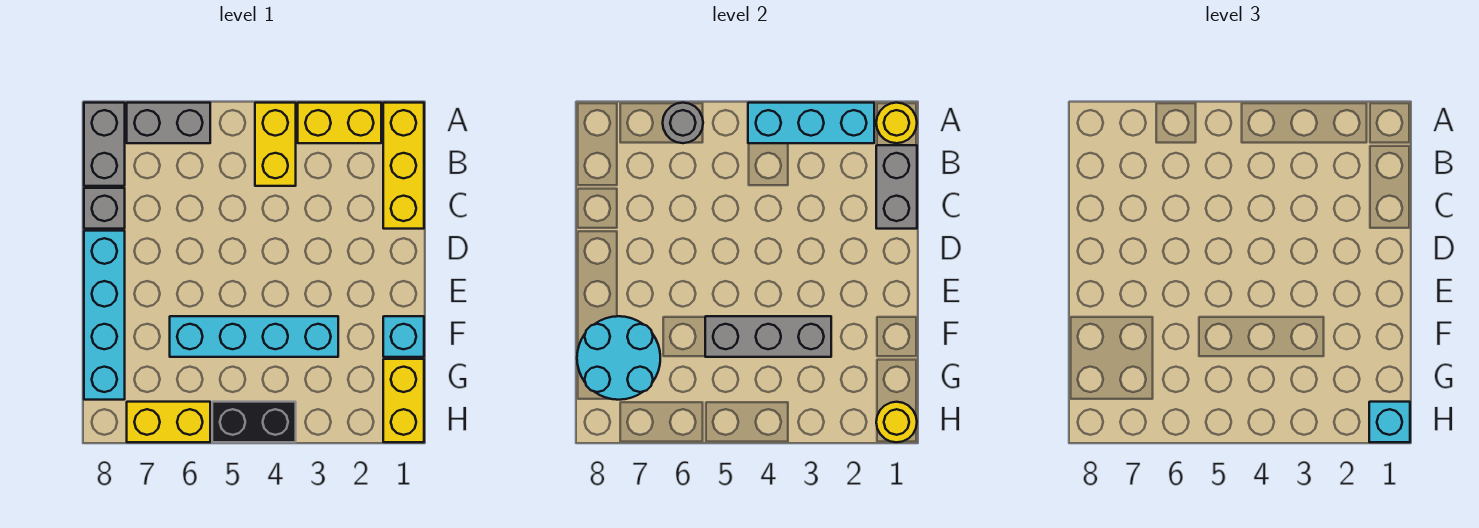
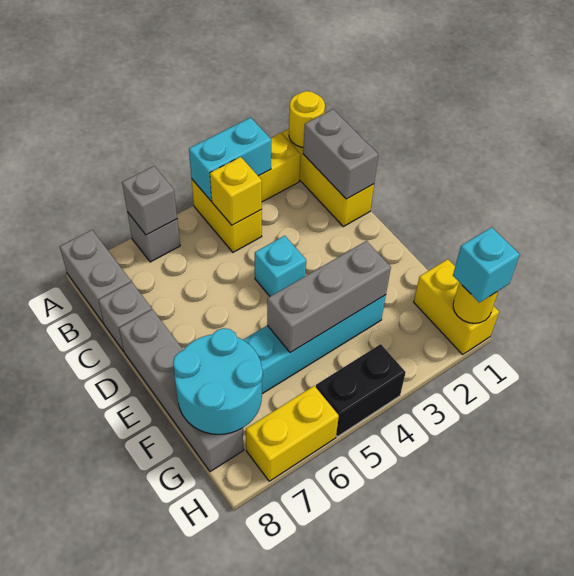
cyan brick A2:A4 level 2 -> cyan brick A3:A4 level 2
grey brick A6:A7 level 1 -> grey brick A6 level 1
grey round brick A6 level 2 -> grey brick A6 level 2
none -> yellow brick B4 level 2
cyan brick D8:G8 level 1 -> grey brick D8:G8 level 1
cyan brick F1 level 1 -> cyan brick D4 level 1

